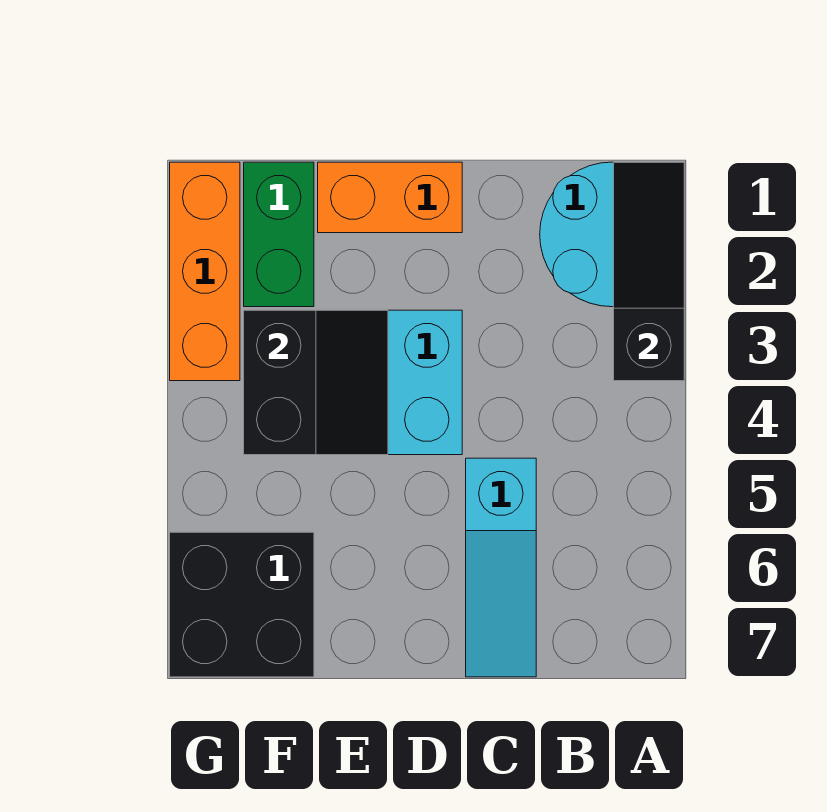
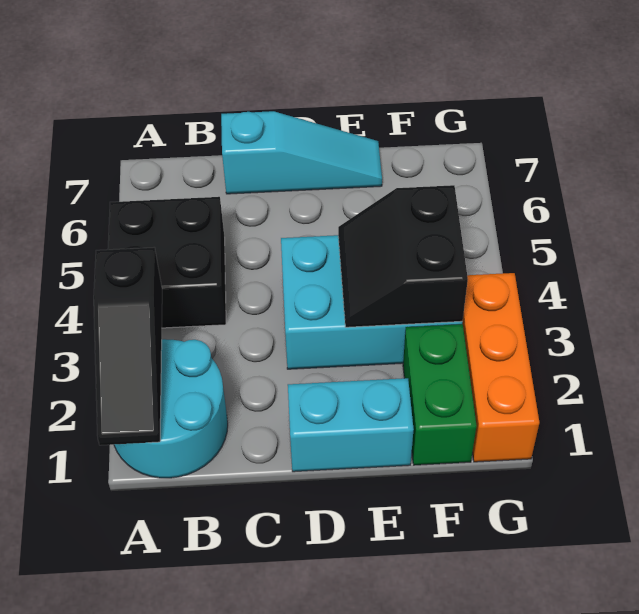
cyan slope C5:C7 level 1 top 5 -> cyan slope C7:E7 level 1 top C
orange brick D1:E1 level 1 -> cyan brick D1:E1 level 1
black brick F6:G7 level 1 -> black brick A4:B5 level 1

